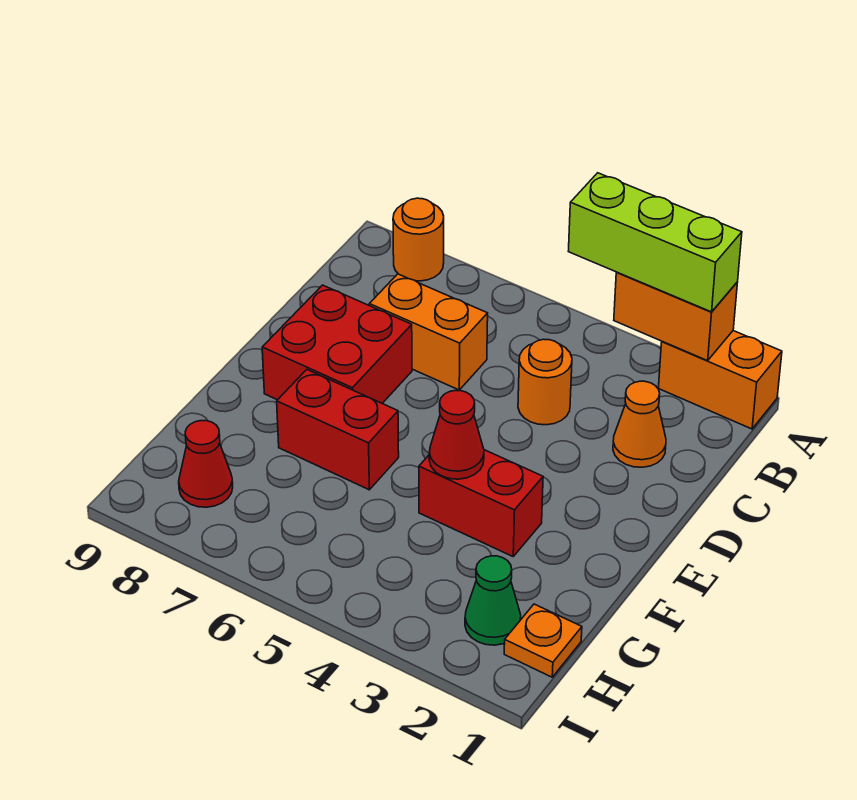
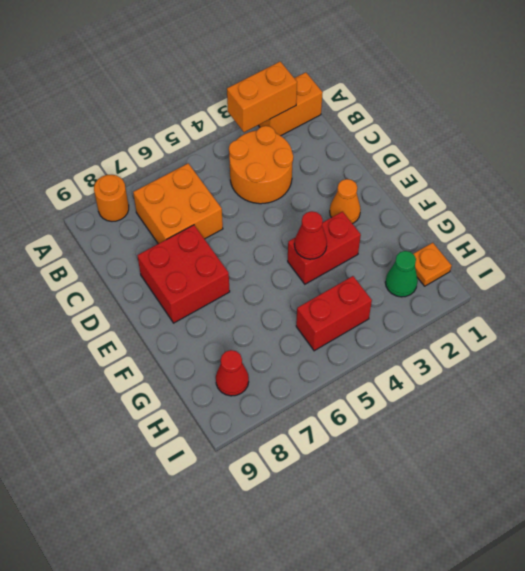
lime brick A2:A4 level 3 -> none
orange cone C2 level 1 -> orange cone E2 level 1
orange round brick C4 level 1 -> orange round brick B3:C4 level 1
orange brick C6:C7 level 1 -> orange brick B6:C7 level 1
red brick F6:F7 level 1 -> red brick H4:H5 level 1

